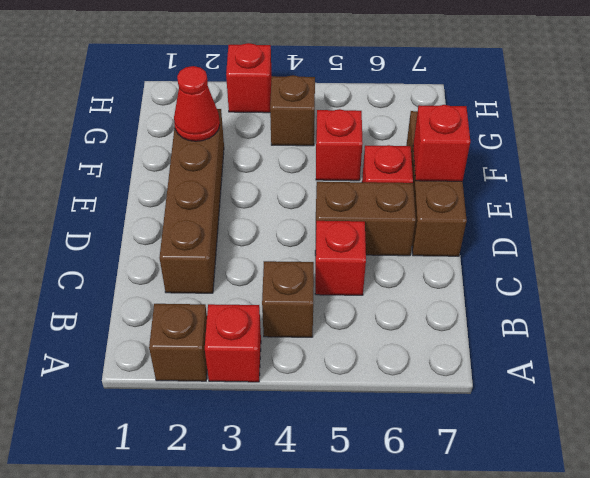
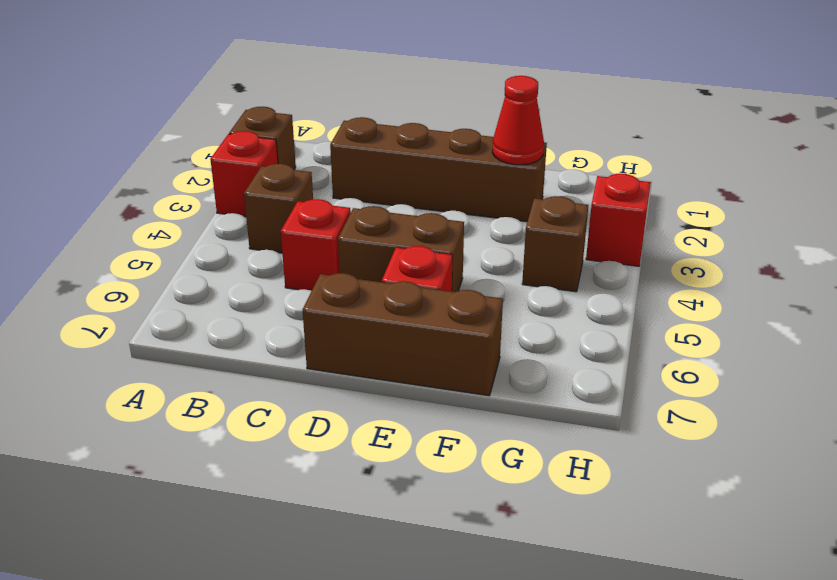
brown brick D5:D6 level 1 -> brown brick D5:E5 level 1
red brick E7 level 2 -> none
red brick F5 level 1 -> none

